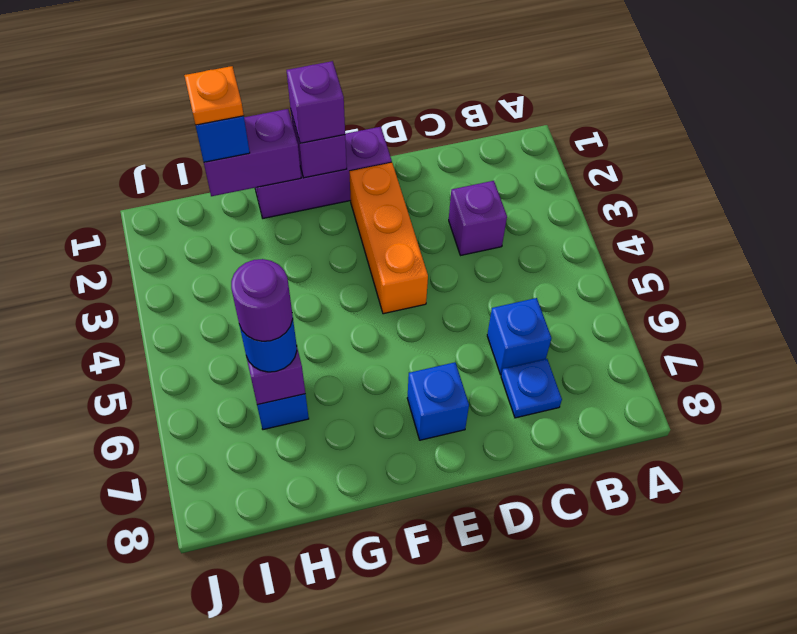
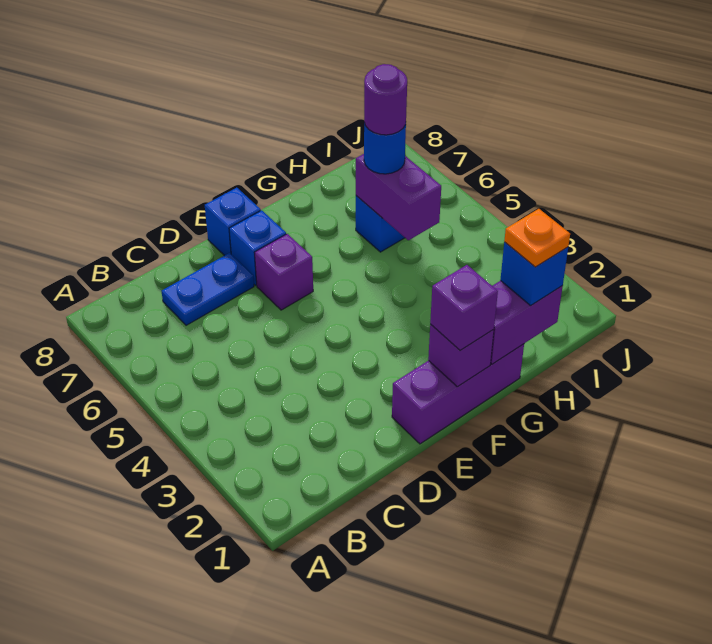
purple brick C3 level 1 -> purple brick E6 level 1
blue brick C6 level 1 -> blue brick E8 level 1
blue plate C7 level 1 -> blue plate C7:D7 level 1
orange brick E2:E4 level 1 -> none

